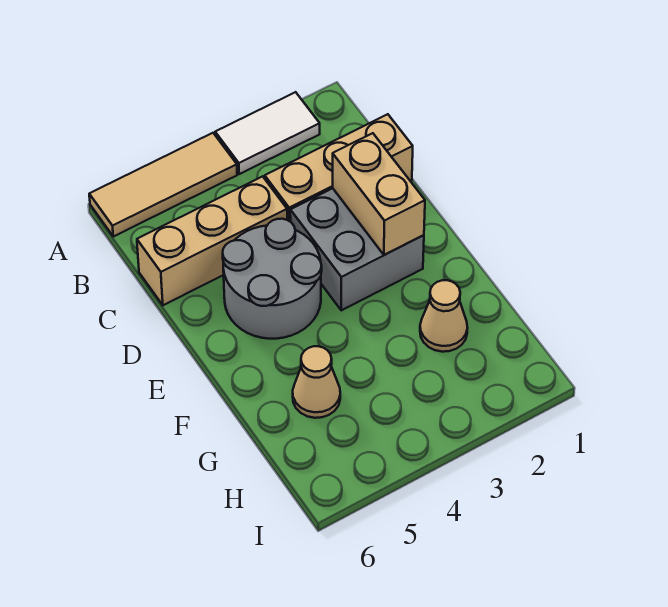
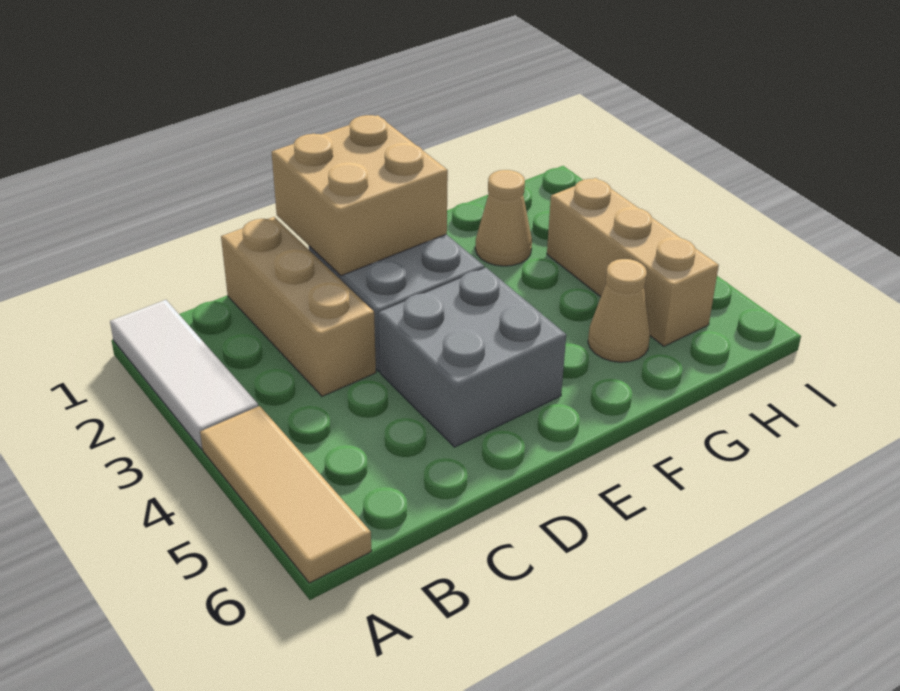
white tile A2:A3 level 1 -> white tile A1:A3 level 1
tan brick C4:C6 level 1 -> tan brick H3:H5 level 1
tan brick D2:E2 level 2 -> tan brick D1:E2 level 2
grey round brick D4:E5 level 1 -> grey brick D4:E5 level 1

